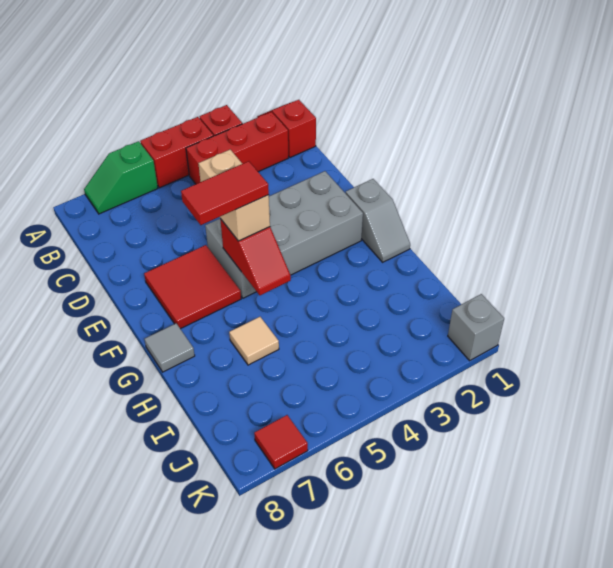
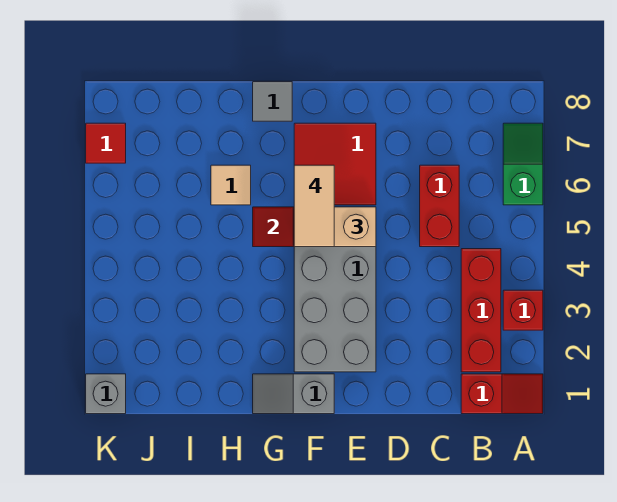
red brick A4:A5 level 1 -> red brick C5:C6 level 1
red tile F5:F6 level 4 -> tan tile F5:F6 level 4

